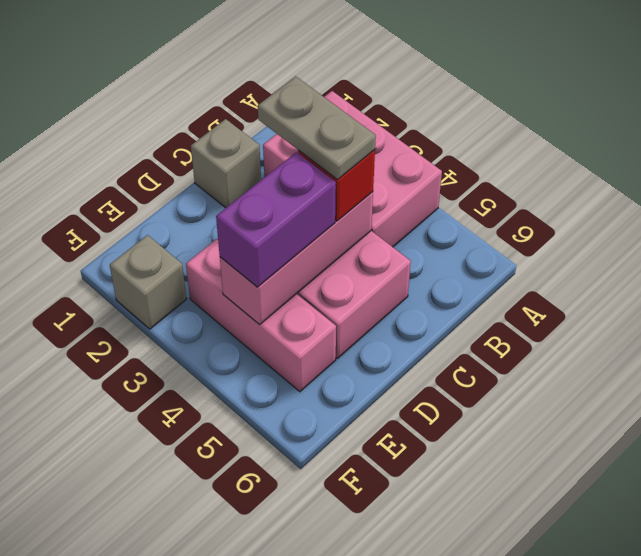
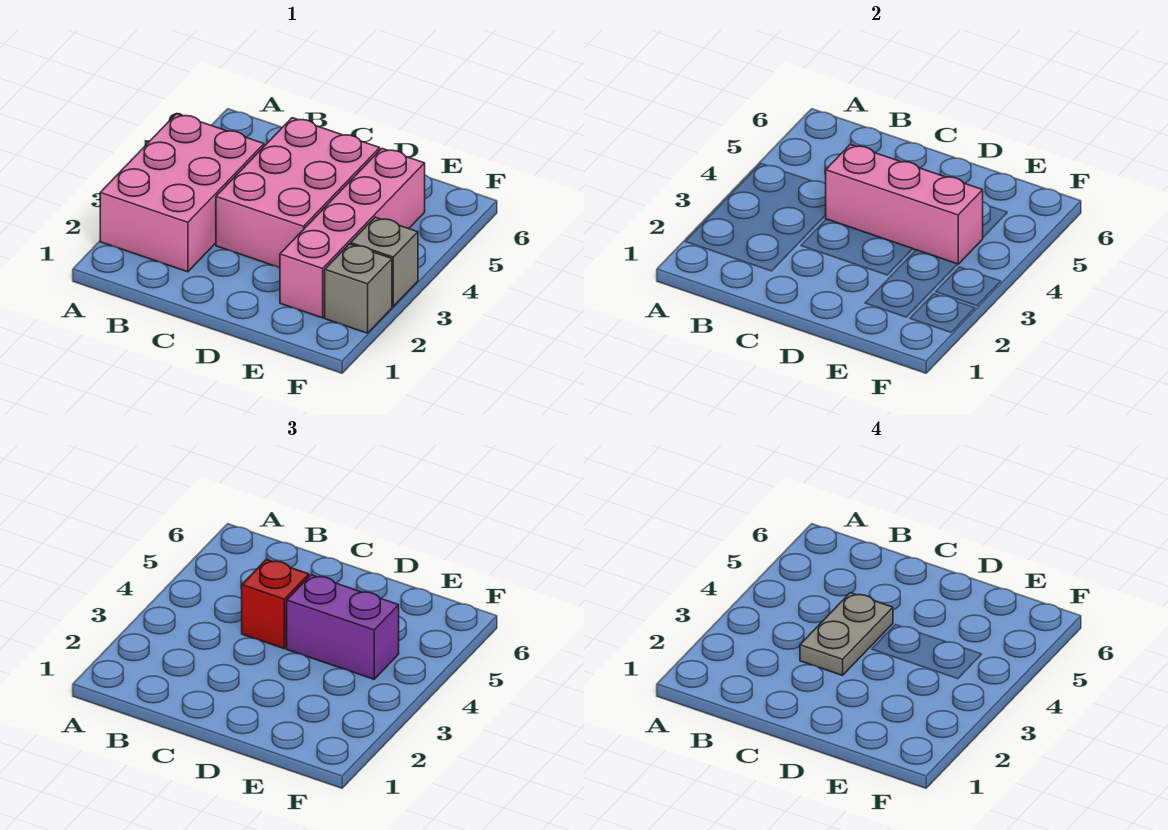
grey brick C1 level 1 -> grey brick F3 level 1
pink brick E3:E5 level 1 -> pink brick E2:E5 level 1

